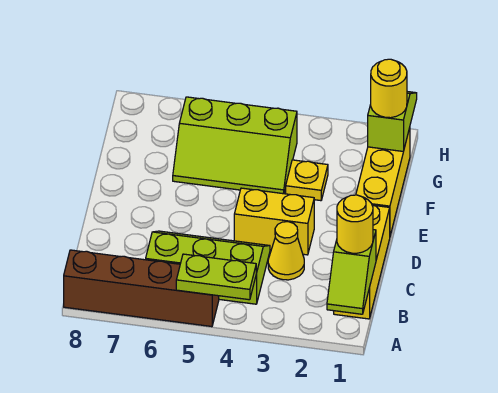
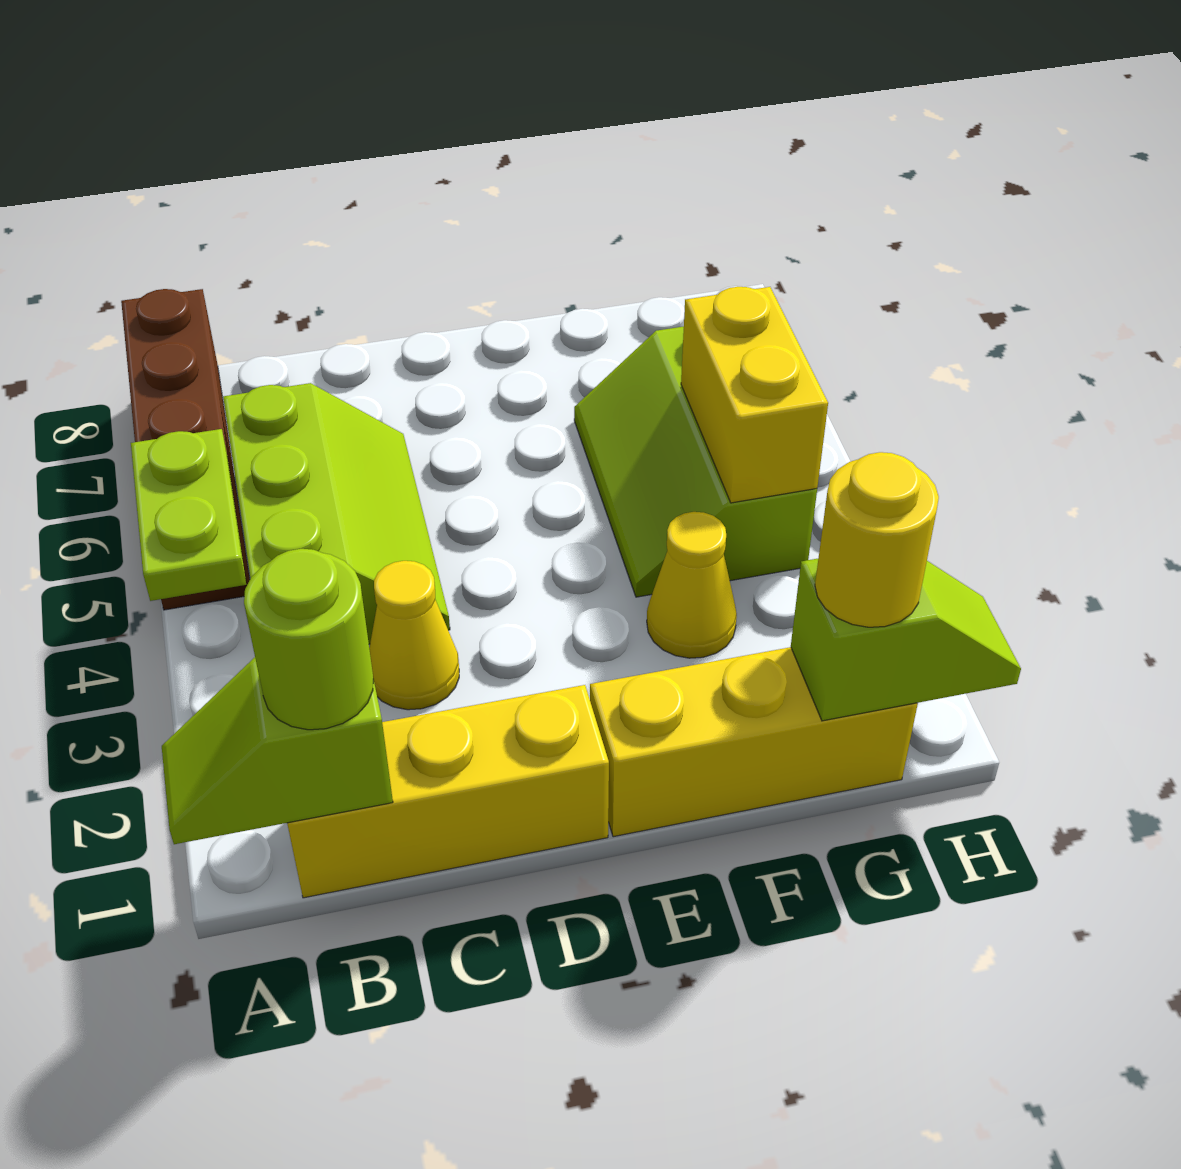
yellow round brick B1 level 3 -> lime round brick B1 level 3
yellow brick D3:D4 level 1 -> yellow brick G4:G5 level 2
yellow plate F3 level 1 -> yellow cone F3 level 1

